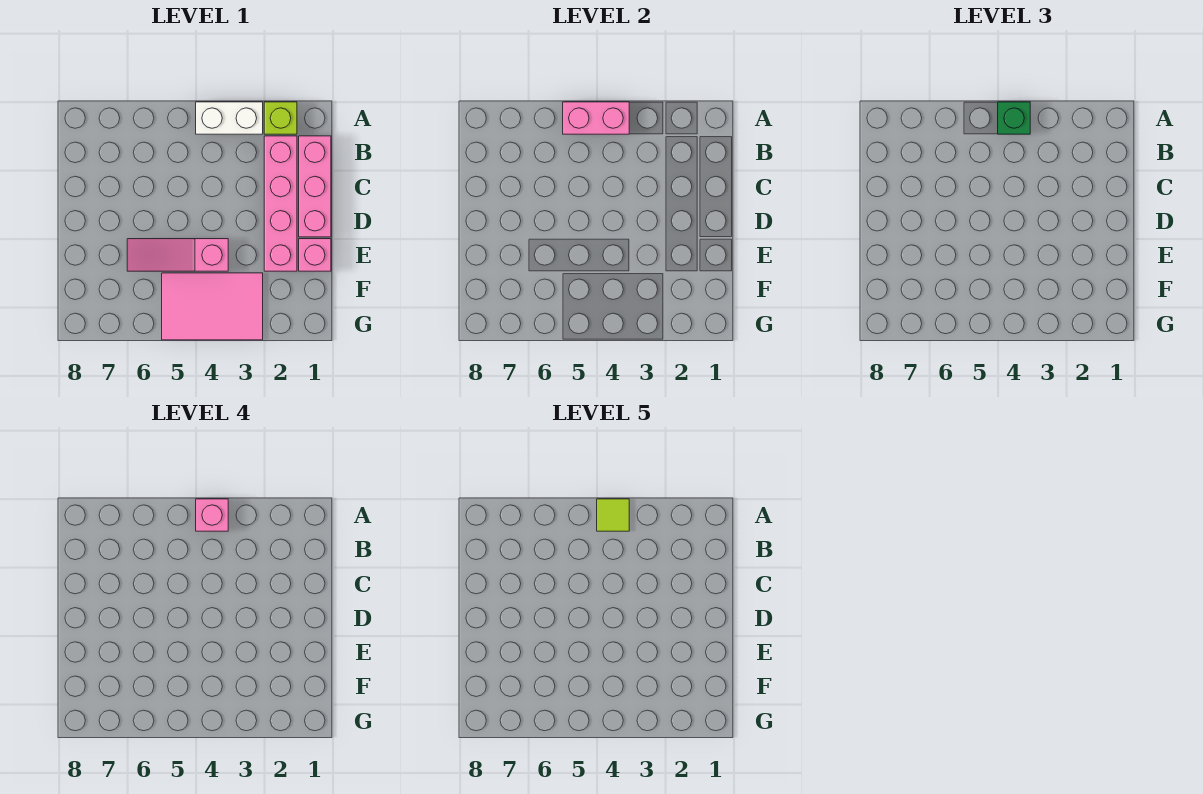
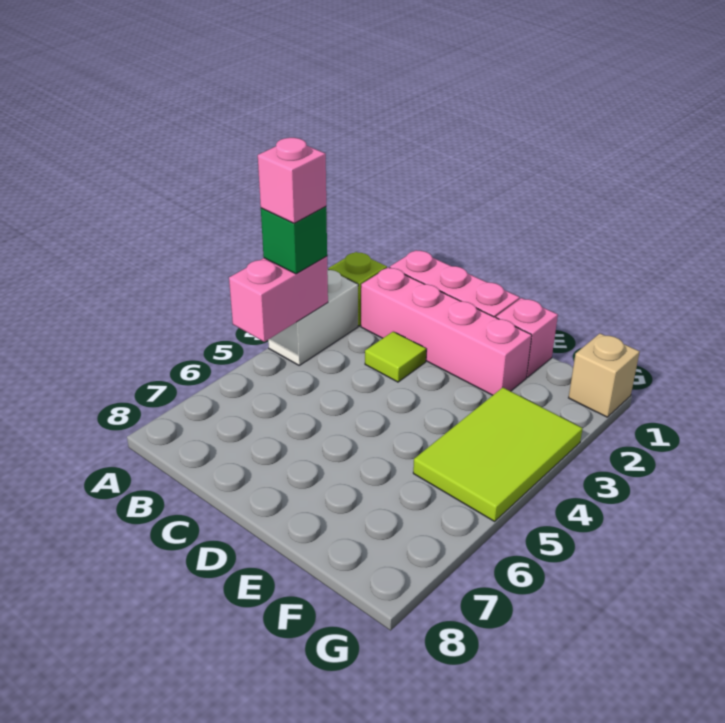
lime tile A4 level 5 -> lime tile C3 level 1
pink slope E4:E6 level 1 top 4 -> none
pink tile F3:G5 level 1 -> lime tile F3:G5 level 1
none -> tan brick G1 level 1

